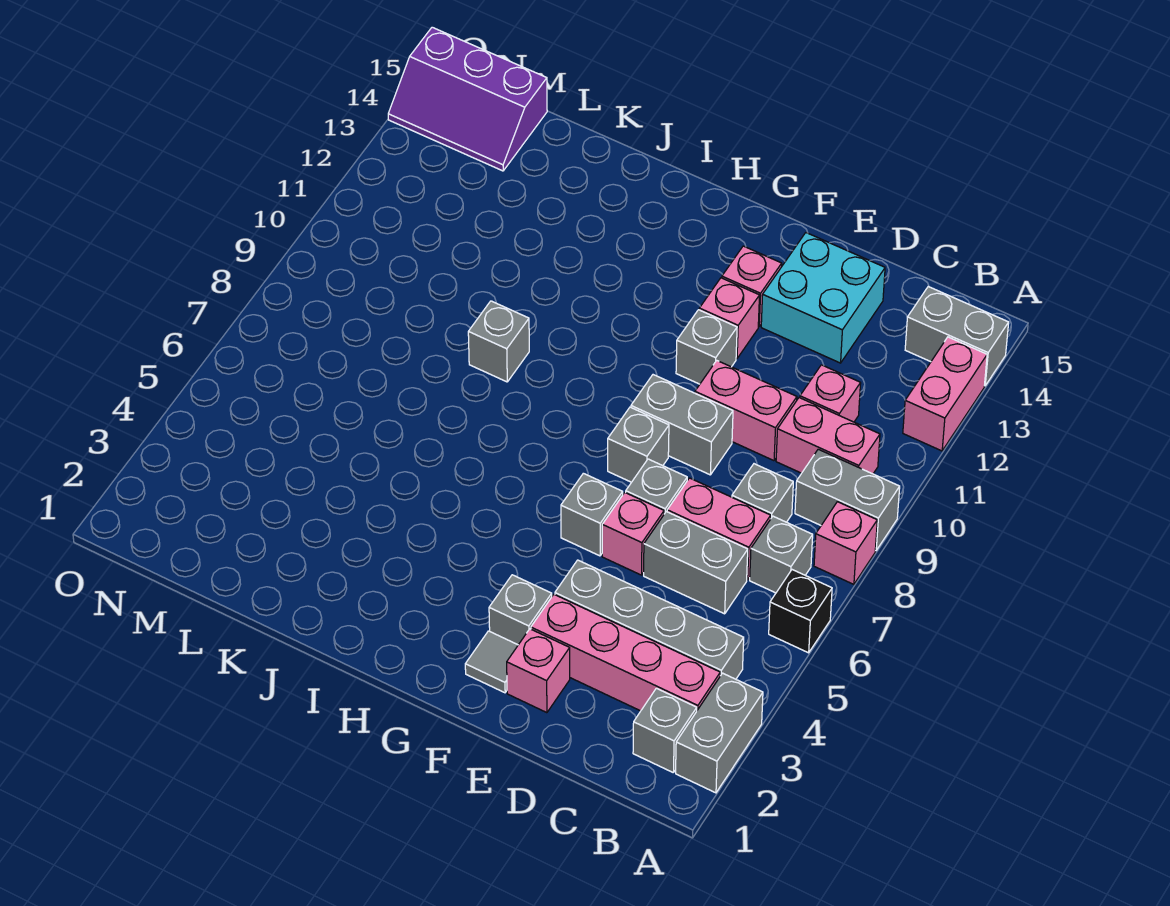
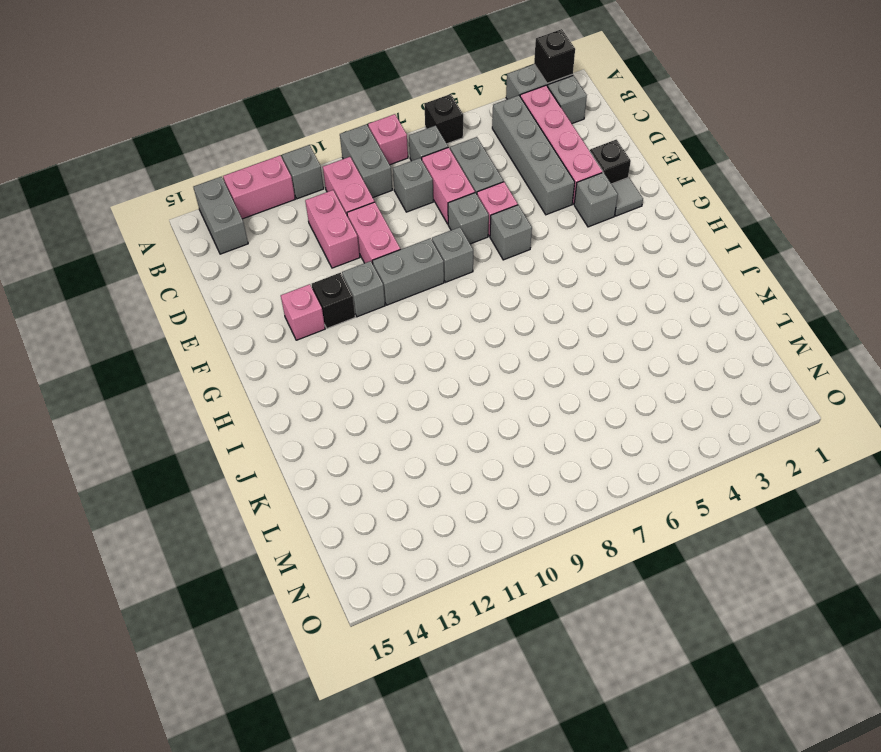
none -> black brick A2 level 2
pink brick C11 level 1 -> pink brick C11:D11 level 1
cyan brick D13:E14 level 1 -> none
pink brick E2 level 1 -> black brick E2 level 1
grey brick E9:F9 level 1 -> grey brick F9:F10 level 1
pink brick F12 level 1 -> black brick F12 level 1
grey brick J9 level 1 -> grey brick A11 level 1
purple slope M14:O15 level 1 top 15 -> none

